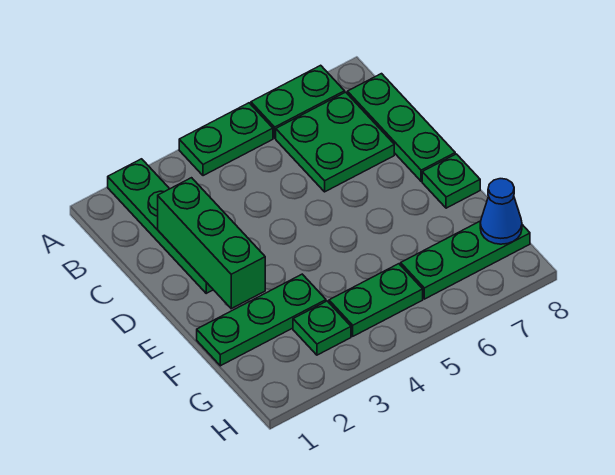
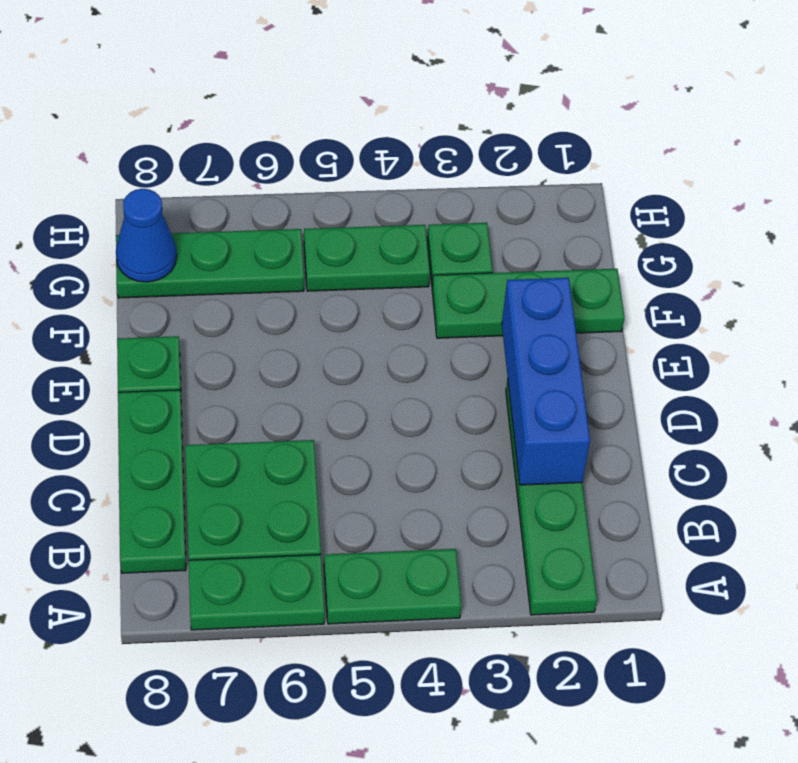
green brick C2:E2 level 2 -> blue brick C2:E2 level 2

